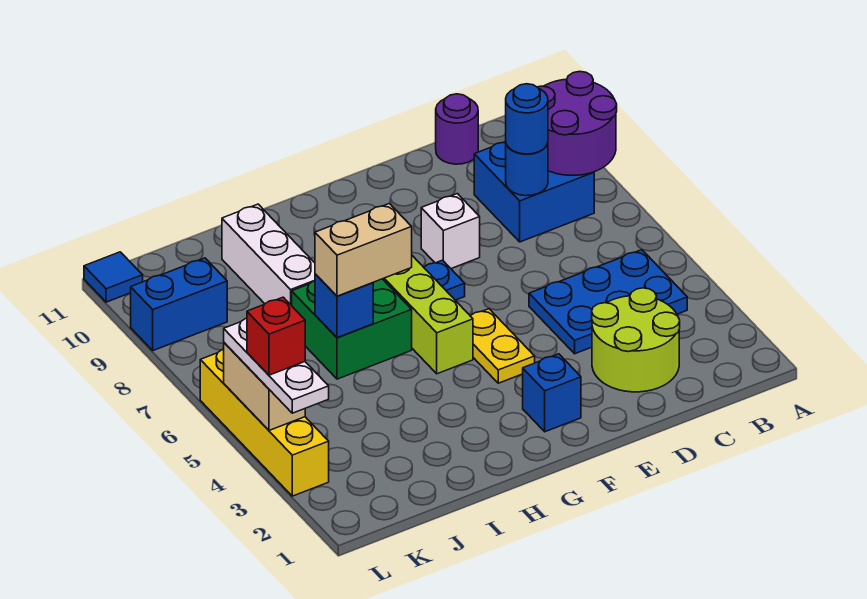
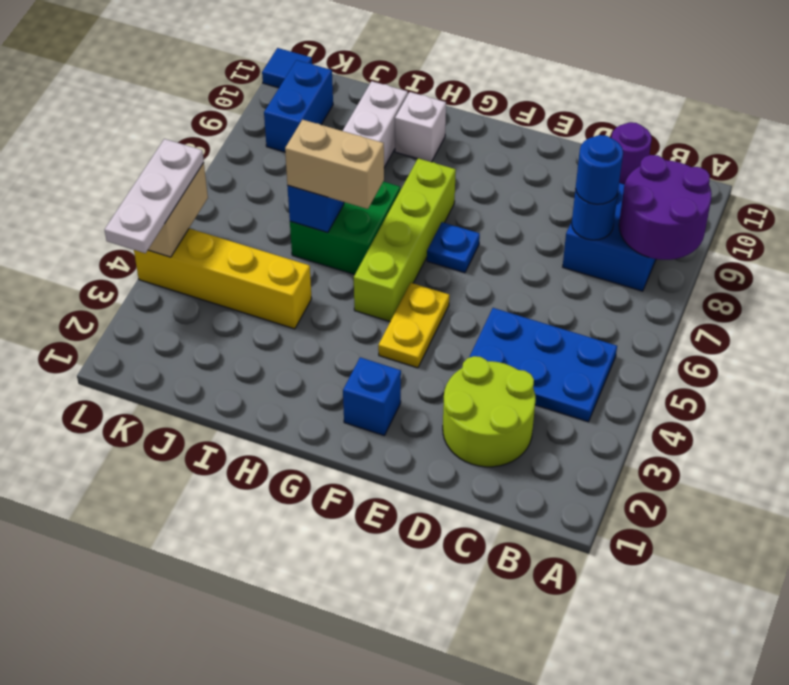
white brick E8 level 1 -> white brick H10 level 1
blue brick K9:L9 level 1 -> blue brick K9:K10 level 1
yellow brick L3:L6 level 1 -> yellow brick I4:L4 level 1
red brick L4 level 4 -> none

